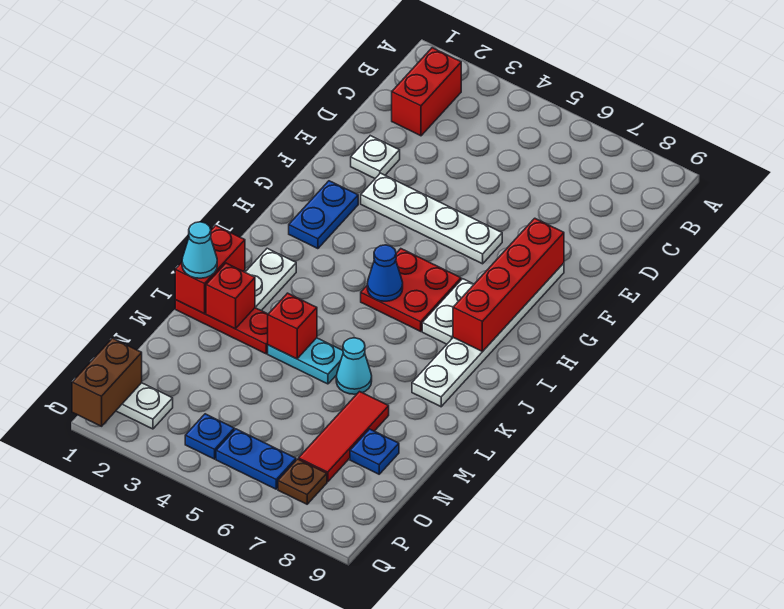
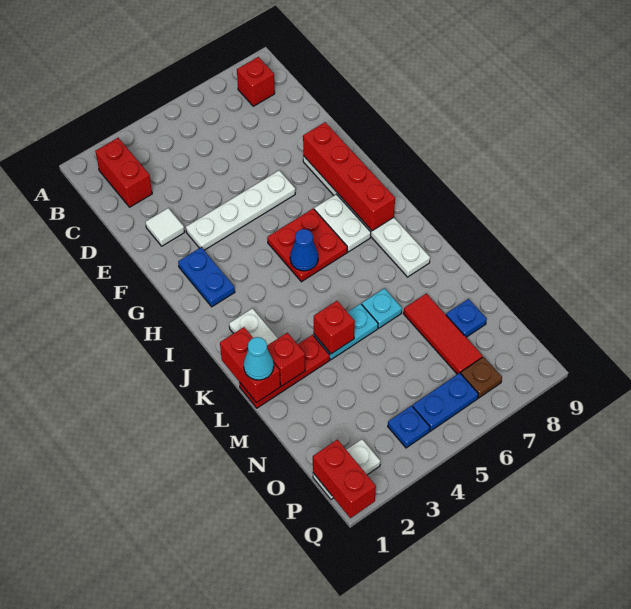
none -> red brick B8 level 1
white plate E2 level 1 -> white tile E2 level 1
cyan cone L6 level 1 -> cyan plate L6 level 1
brown brick P1:Q1 level 2 -> red brick P1:Q1 level 2

